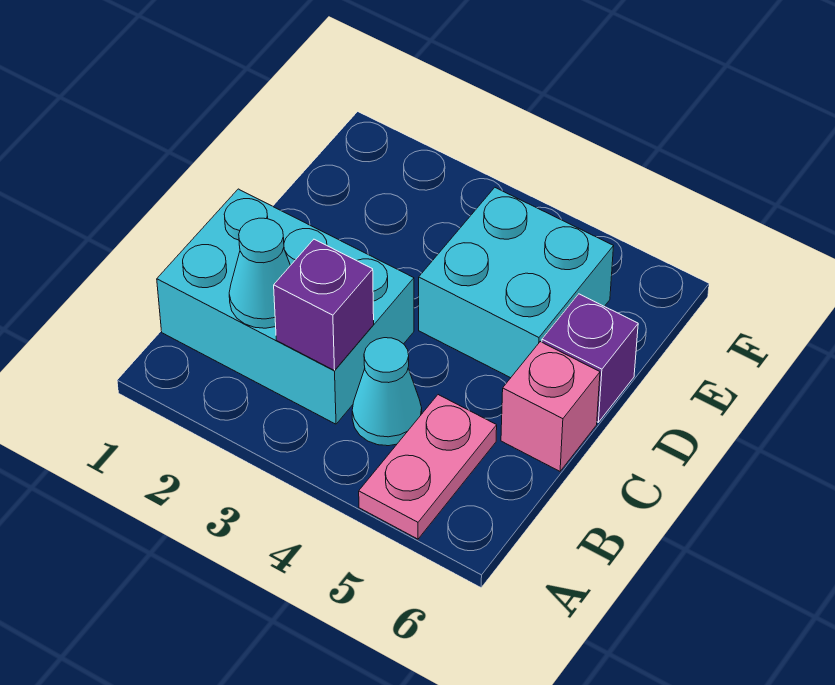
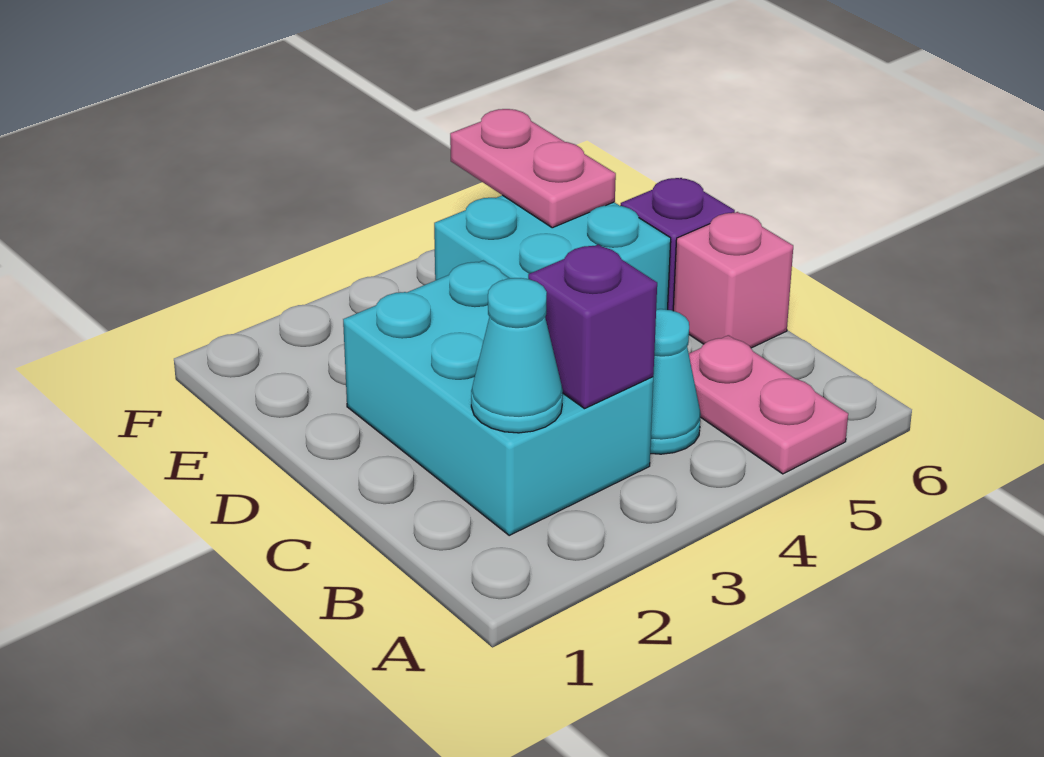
cyan brick B1:C3 level 1 -> cyan brick B2:D3 level 1
none -> pink plate E5:F5 level 2

